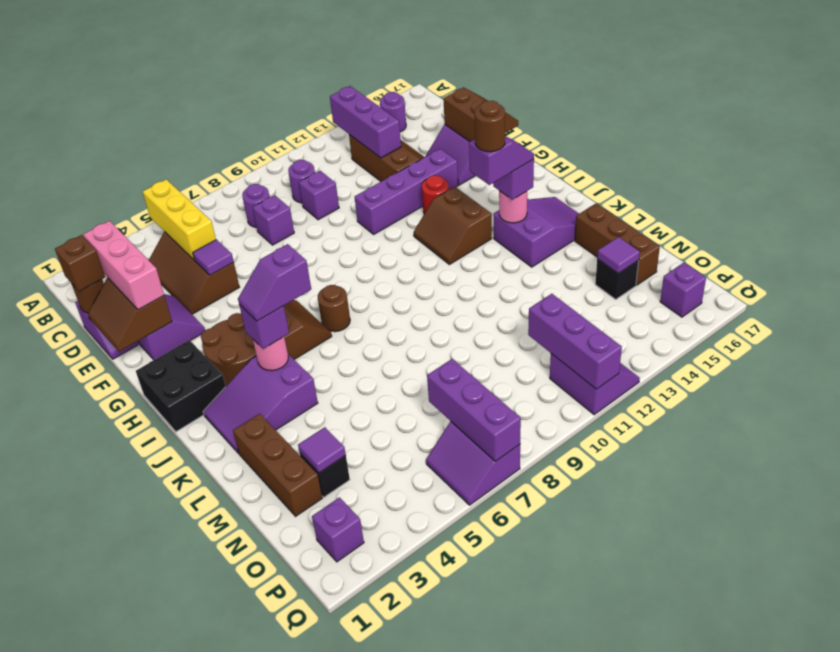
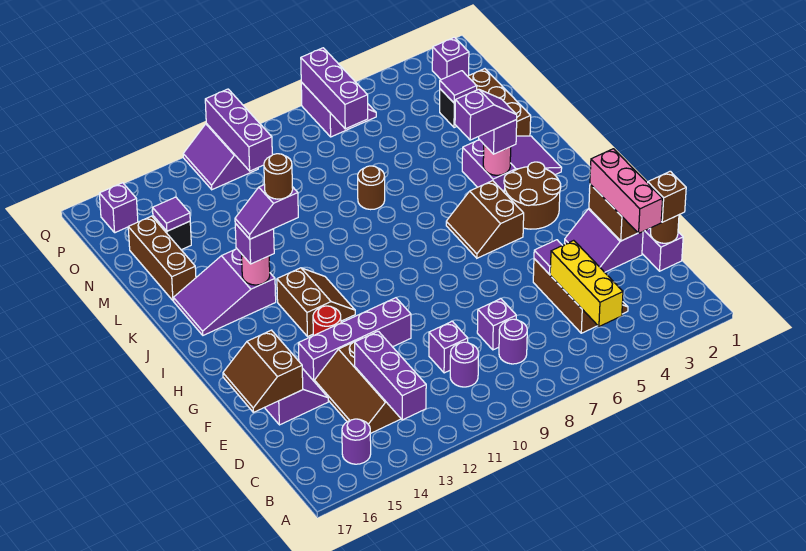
black brick H1:I2 level 1 -> none
brown round brick I7 level 1 -> brown round brick L8 level 1

